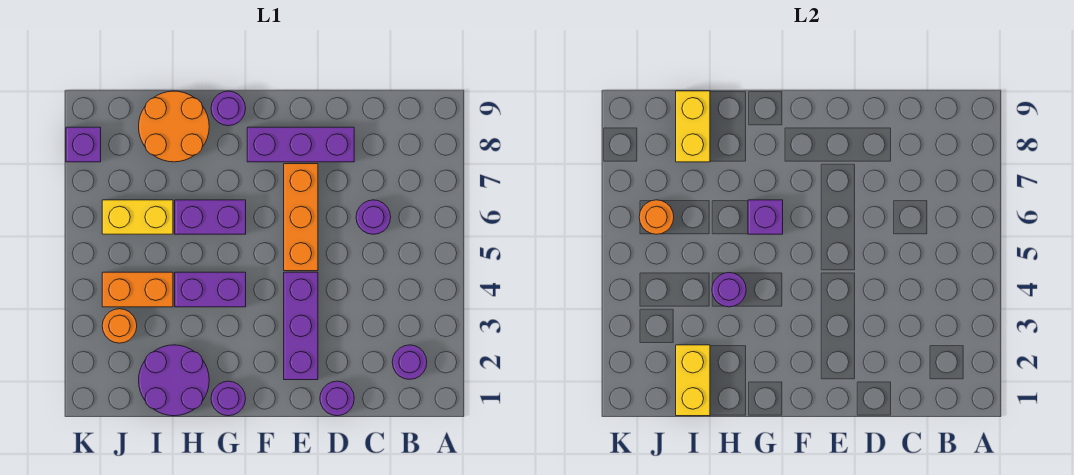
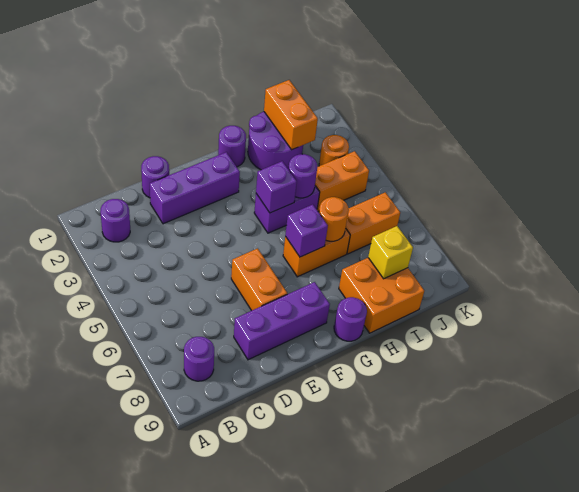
purple round brick C6 level 1 -> purple round brick B8 level 1
purple brick E2:E4 level 1 -> purple brick D2:F2 level 1
orange brick E5:E7 level 1 -> orange brick E6:E7 level 1
purple brick G6:H6 level 1 -> orange brick G6:H6 level 1
orange round brick H8:I9 level 1 -> orange brick H8:I9 level 1
yellow brick I1:I2 level 2 -> orange brick I1:I2 level 2
yellow brick I6:J6 level 1 -> orange brick I6:J6 level 1
yellow brick I8:I9 level 2 -> yellow brick I8 level 2
orange round brick J6 level 2 -> orange round brick H6 level 2
purple brick K8 level 1 -> purple brick G4 level 2

